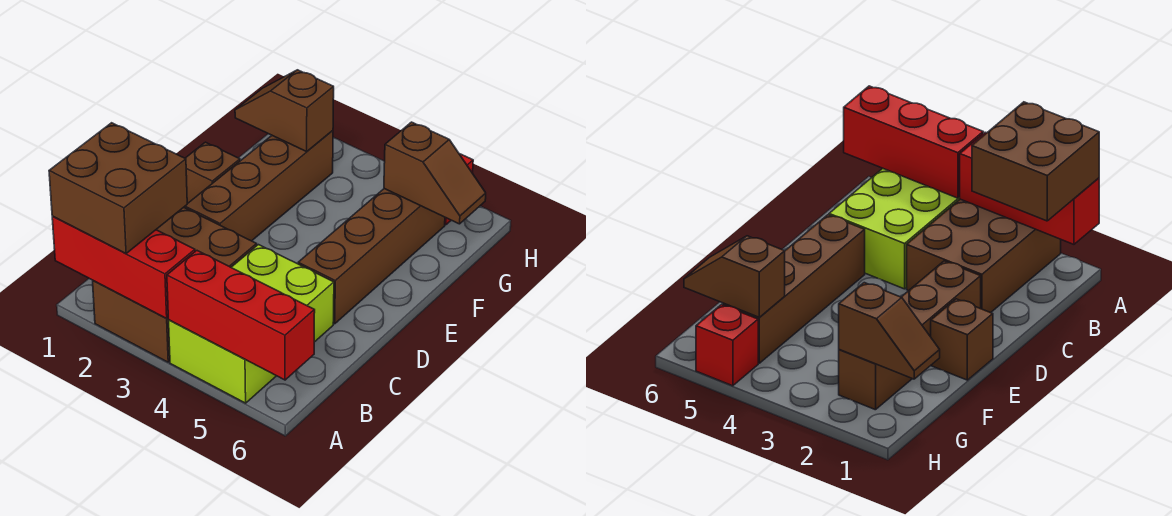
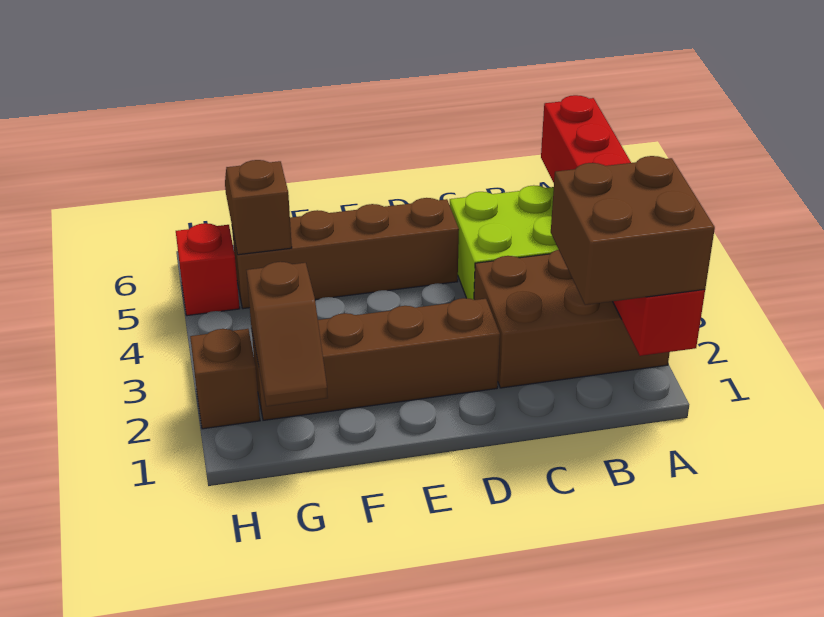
brown brick E1 level 1 -> brown brick H2 level 1

